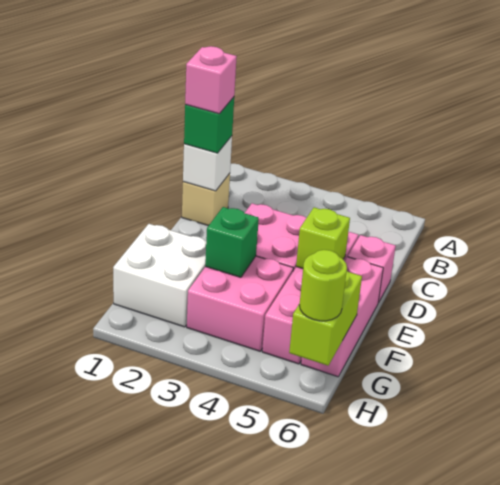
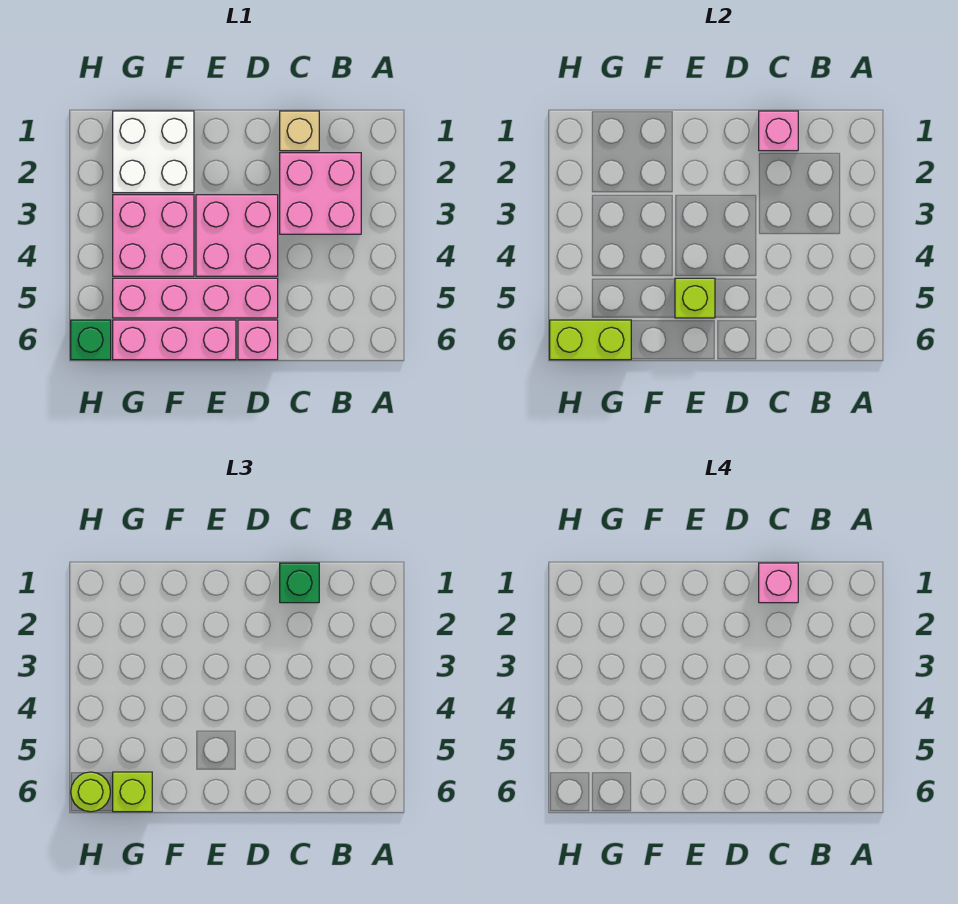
none -> pink brick B2:C3 level 1
white brick C1 level 2 -> pink brick C1 level 2
green brick F3 level 2 -> green brick H6 level 1
none -> lime brick G6 level 3

